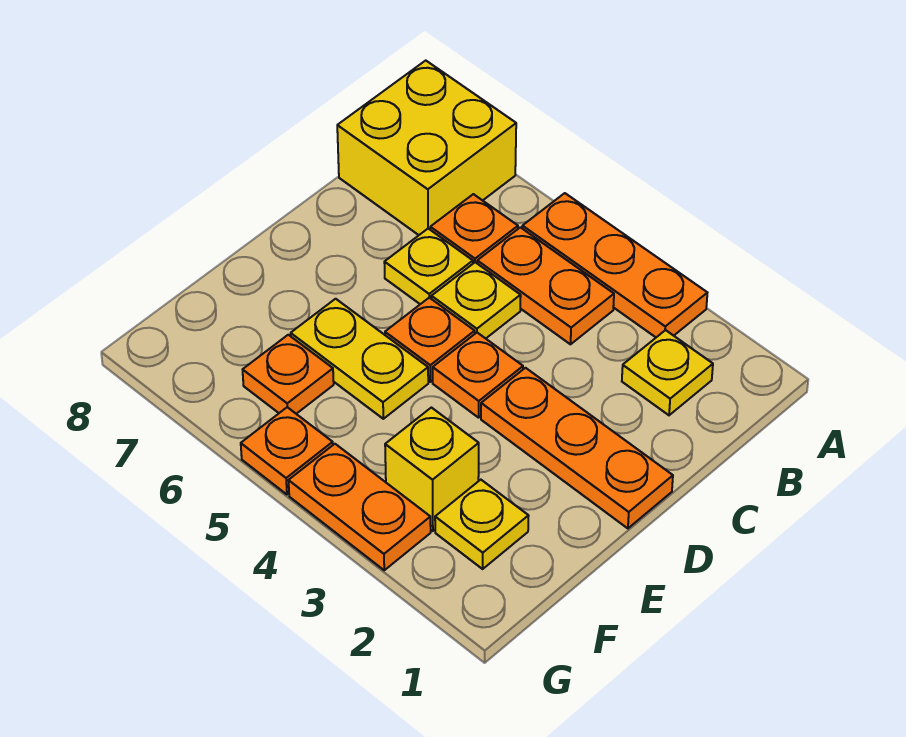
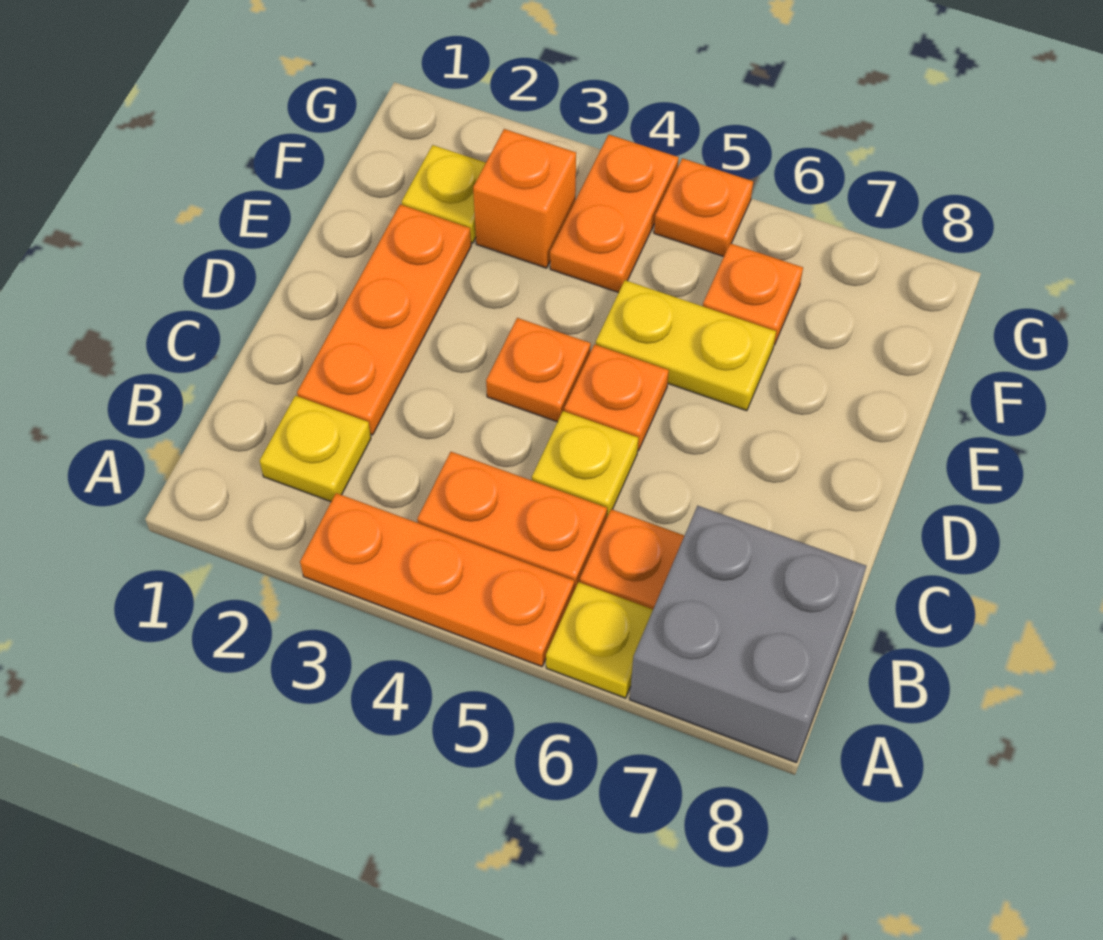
yellow brick A7:B8 level 1 -> grey brick A7:B8 level 1
yellow plate C6 level 1 -> yellow plate A6 level 1
orange plate D1:D3 level 1 -> orange plate C2:E2 level 1
yellow brick F3 level 1 -> orange brick F3 level 1
orange plate G3:G4 level 1 -> orange plate F4:G4 level 1

